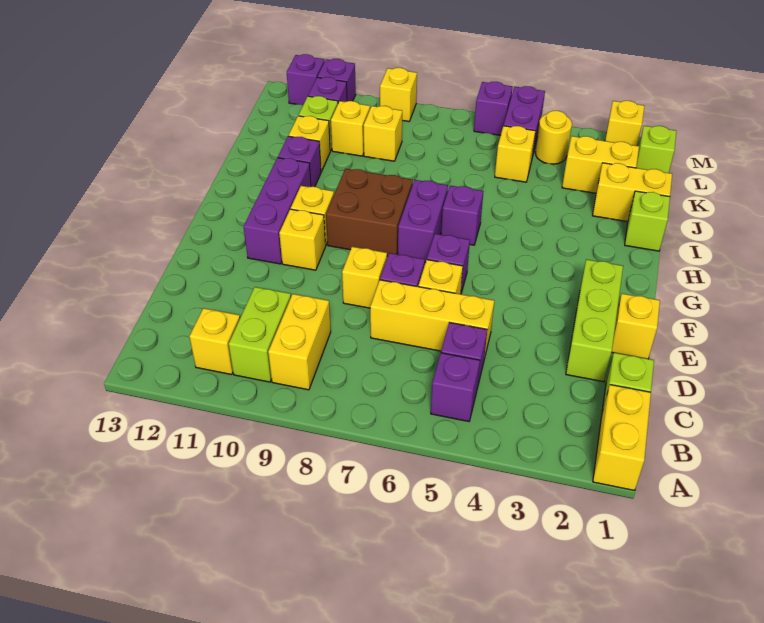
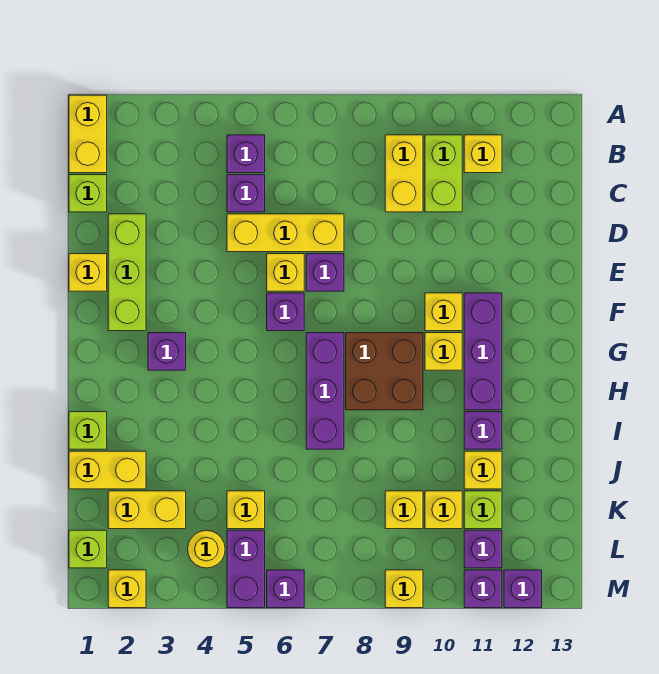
yellow brick E8 level 1 -> none
purple brick G7:H7 level 1 -> purple brick G7:I7 level 1
purple brick H6 level 1 -> purple brick G3 level 1

